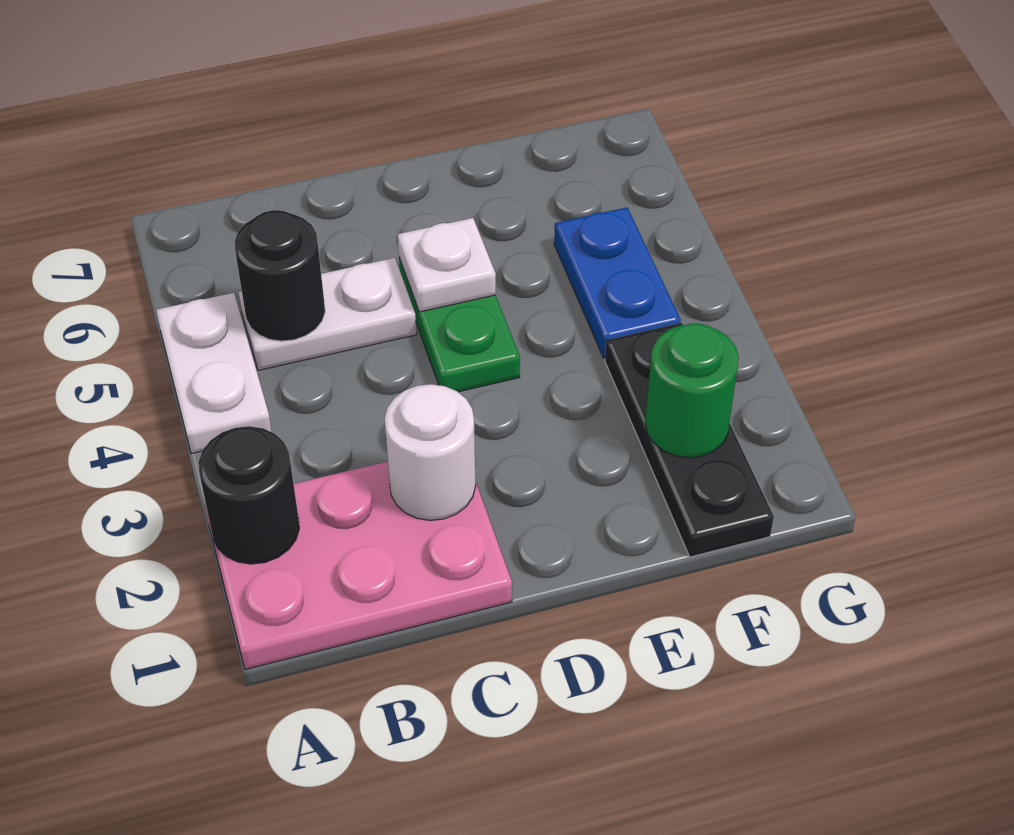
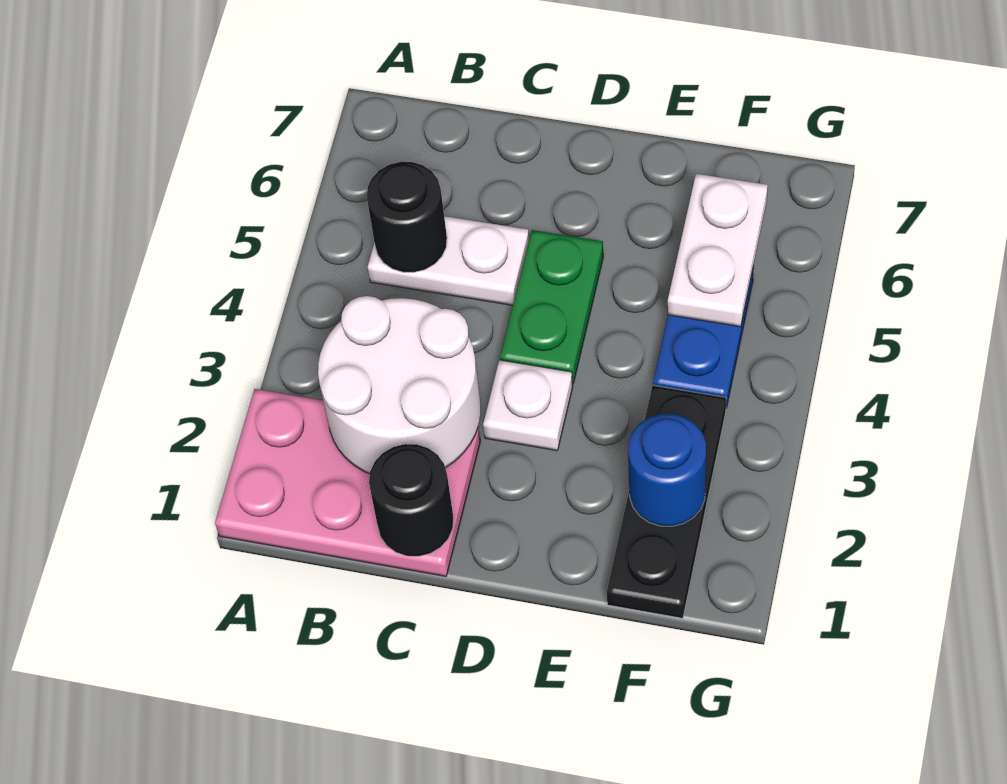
black round brick A2 level 2 -> black round brick C1 level 2
white plate A4:A5 level 1 -> white plate F5:F6 level 2
white round brick C2 level 2 -> white round brick B2:C3 level 2
white plate D5 level 2 -> white plate D3 level 1
green round brick F2 level 2 -> blue round brick F2 level 2

